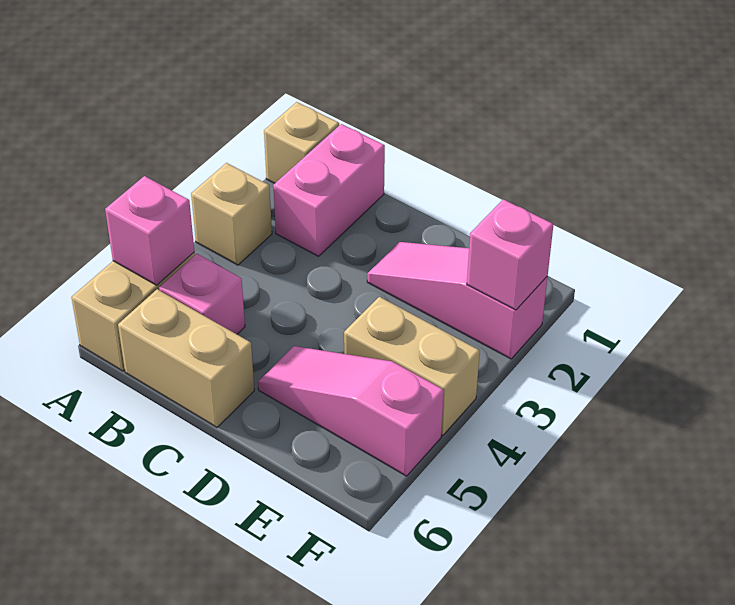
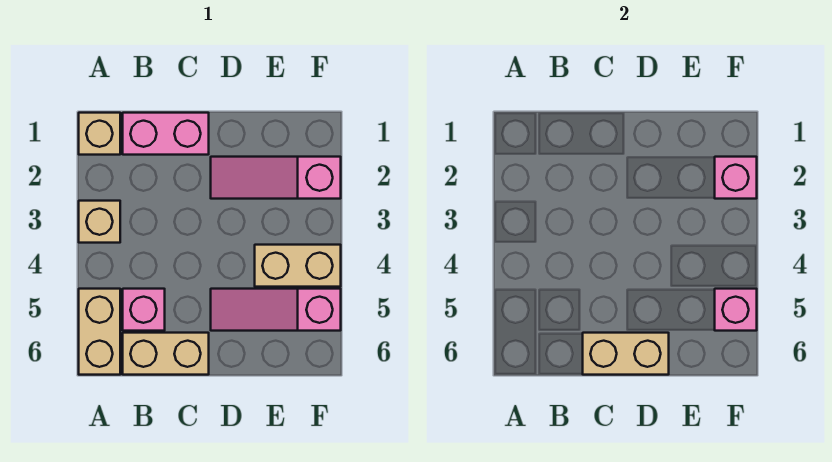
pink brick A5 level 2 -> pink brick F5 level 2
pink brick B1:B2 level 1 -> pink brick B1:C1 level 1
none -> tan brick C6:D6 level 2

